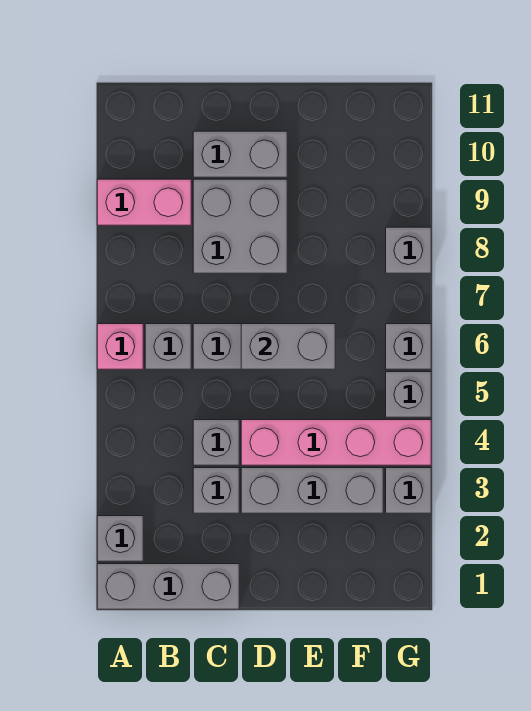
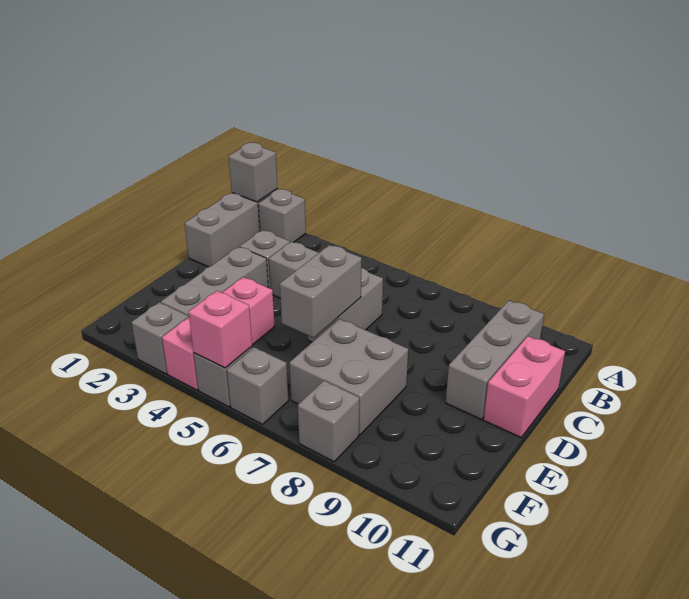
pink brick A6 level 1 -> pink brick G5 level 2
pink brick A9:B9 level 1 -> pink brick C11:D11 level 1
grey brick B6 level 1 -> grey brick A1 level 2
grey brick C8:D9 level 1 -> grey brick E7:F8 level 1
grey brick C10:D10 level 1 -> grey brick B10:D10 level 1
pink brick D4:G4 level 1 -> pink brick E4:G4 level 1

